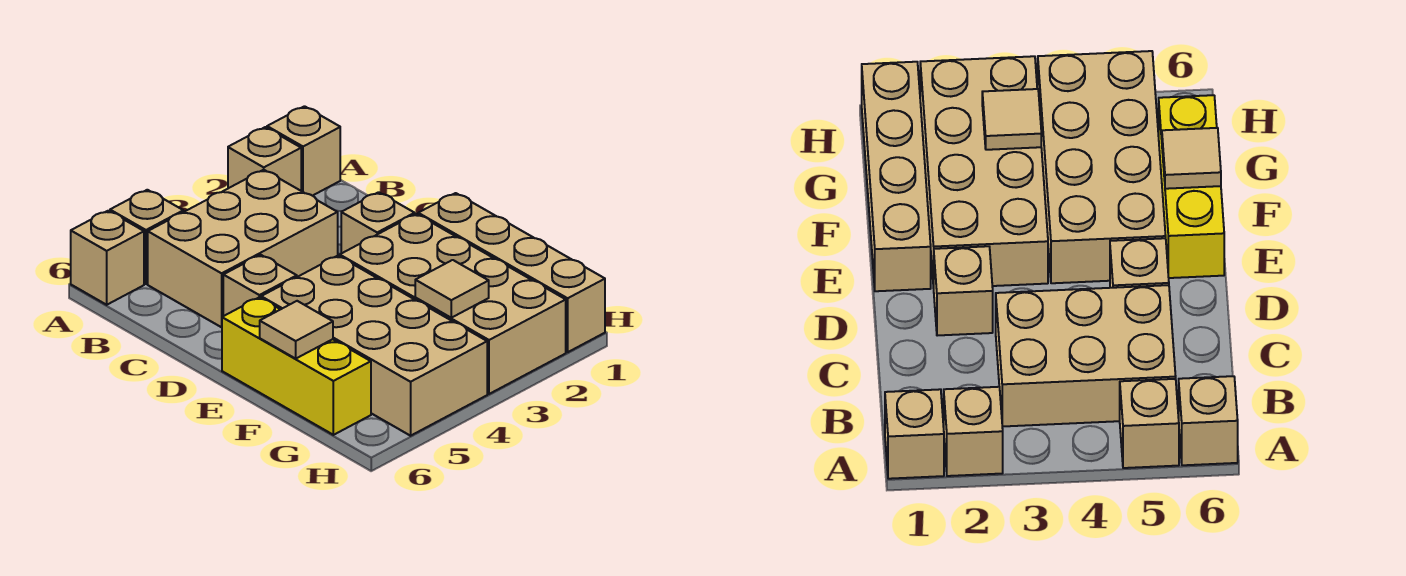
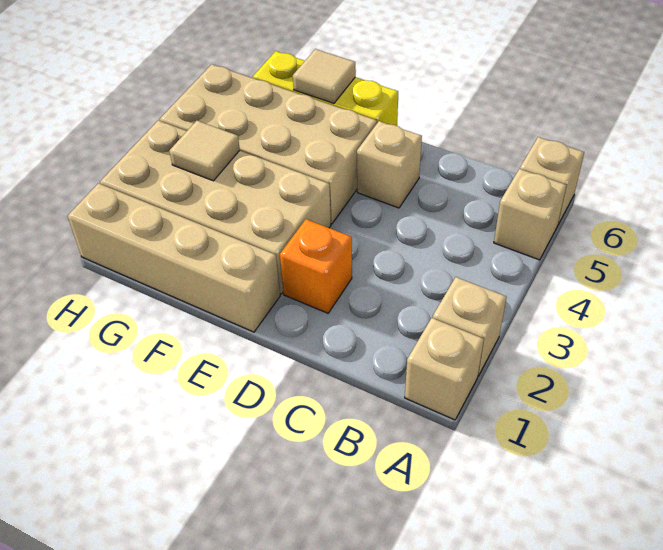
tan brick B3:C5 level 1 -> none
tan brick D2 level 1 -> orange brick D2 level 1

